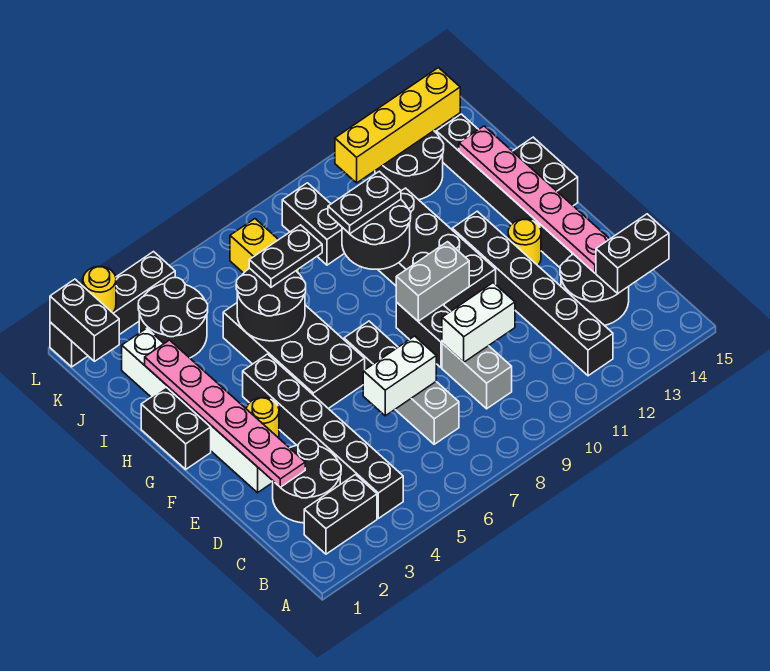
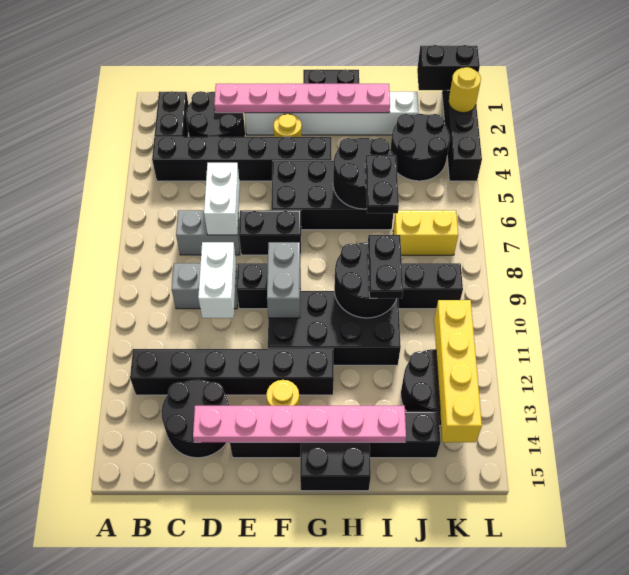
black brick C14:C15 level 2 -> none

